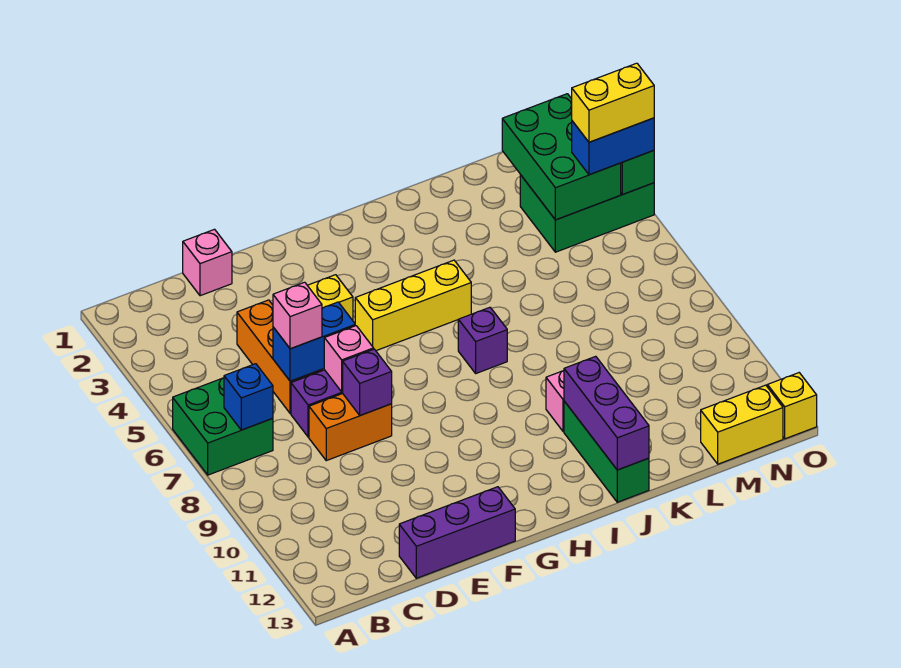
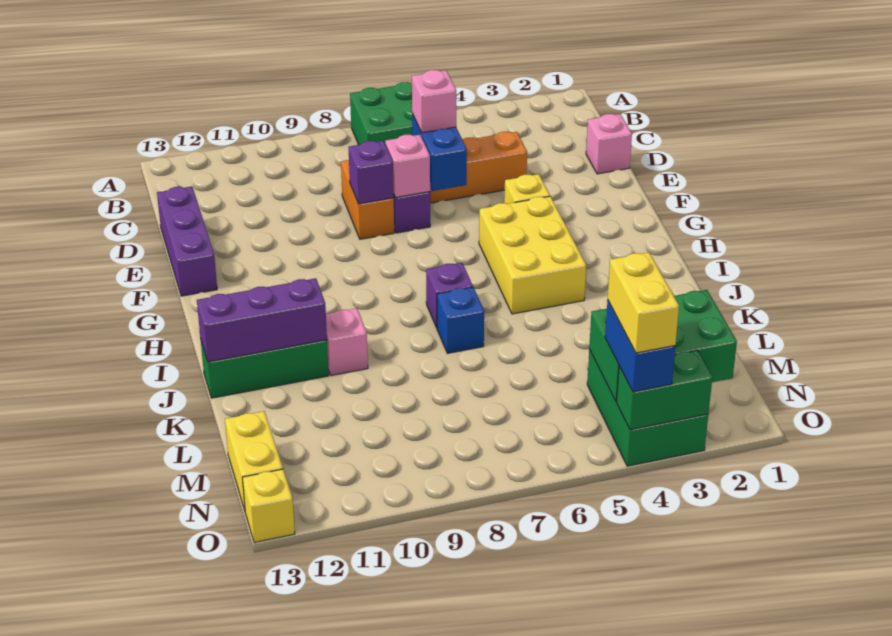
blue brick B7 level 2 -> blue brick J7 level 1
yellow brick G5:I5 level 1 -> yellow brick G4:I5 level 1

